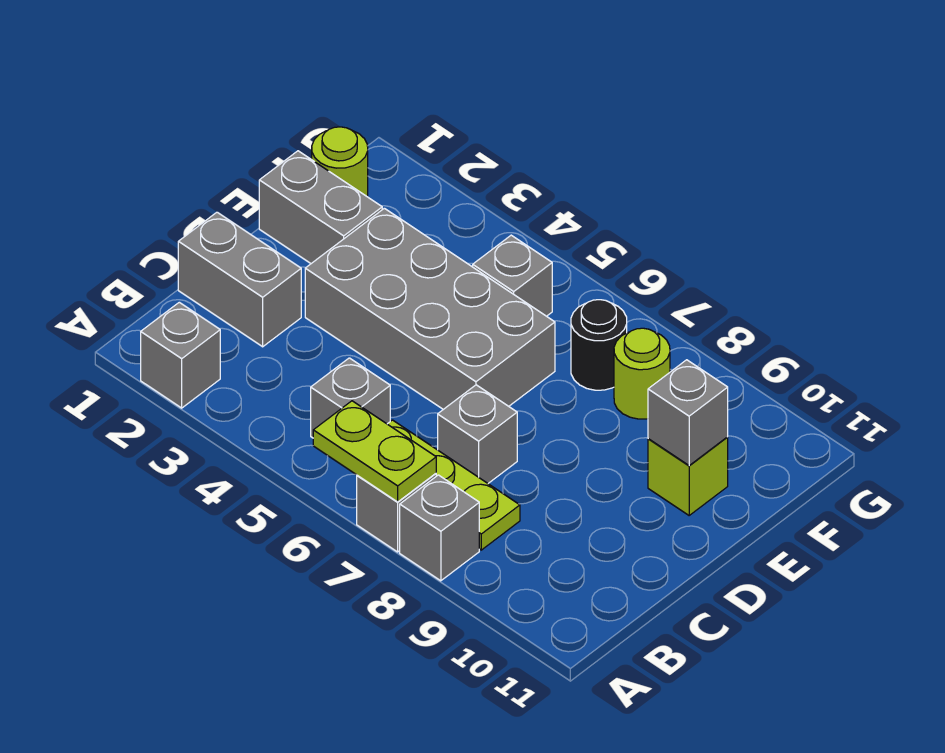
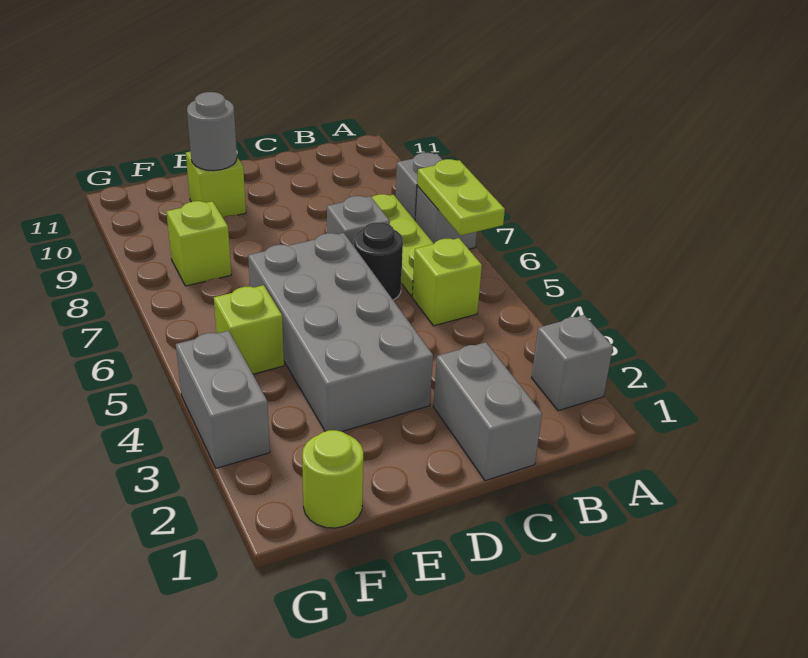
grey brick B5 level 1 -> lime brick B5 level 1
grey brick E1:E2 level 1 -> grey brick G3:G4 level 1
grey brick E10 level 2 -> grey round brick E10 level 2
grey brick F5 level 1 -> lime brick F5 level 1
black round brick F7 level 1 -> black round brick C6 level 1
lime round brick F8 level 1 -> lime brick F8 level 1

